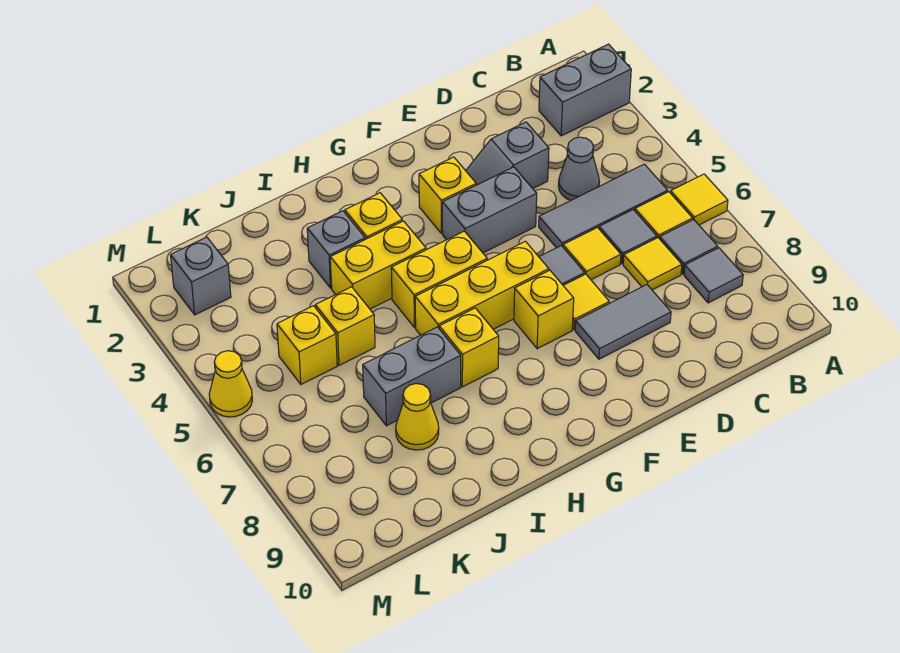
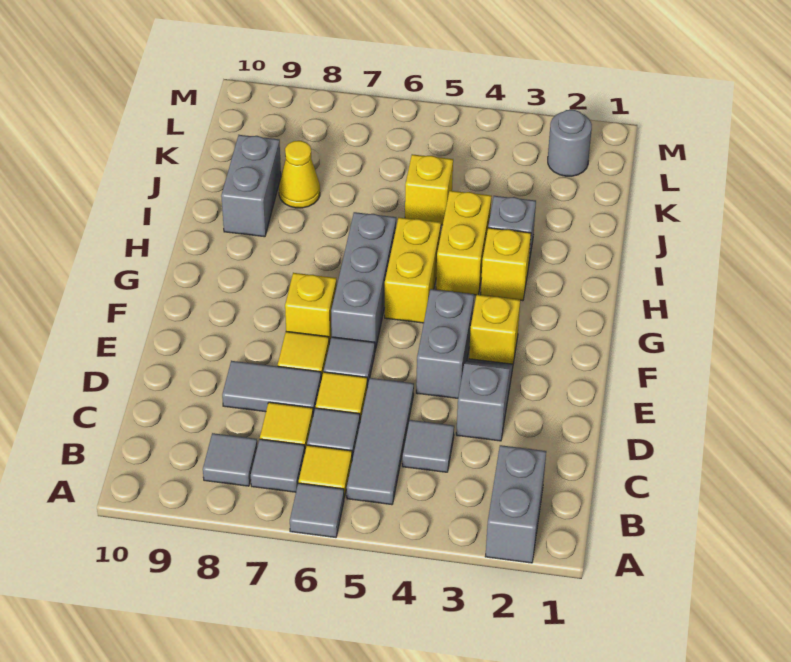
yellow tile A6 level 1 -> grey tile A6 level 1
grey cone C4 level 1 -> grey tile C4 level 1
grey tile D8:E8 level 1 -> grey tile D7:D8 level 1
yellow brick F6:H6 level 1 -> grey brick F6:H6 level 1
yellow brick H7 level 1 -> none
grey brick I7:J7 level 1 -> grey brick I9:J9 level 1
yellow brick K5 level 1 -> none
grey brick L2 level 1 -> grey round brick L2 level 1
yellow cone M5 level 1 -> none

